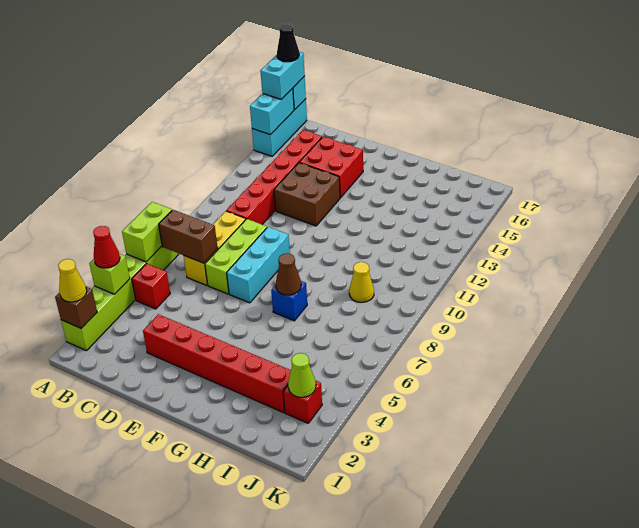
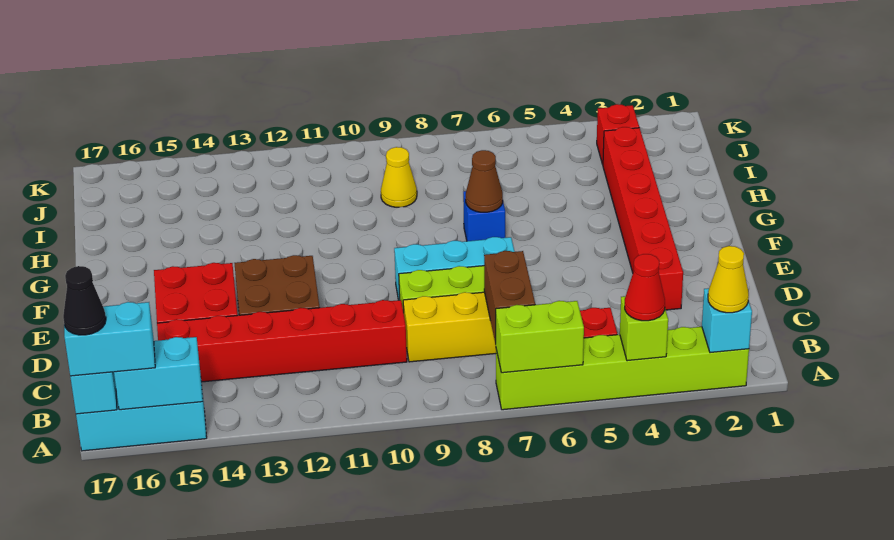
brown brick A2 level 2 -> cyan brick A2 level 2
lime cone J3 level 2 -> none

